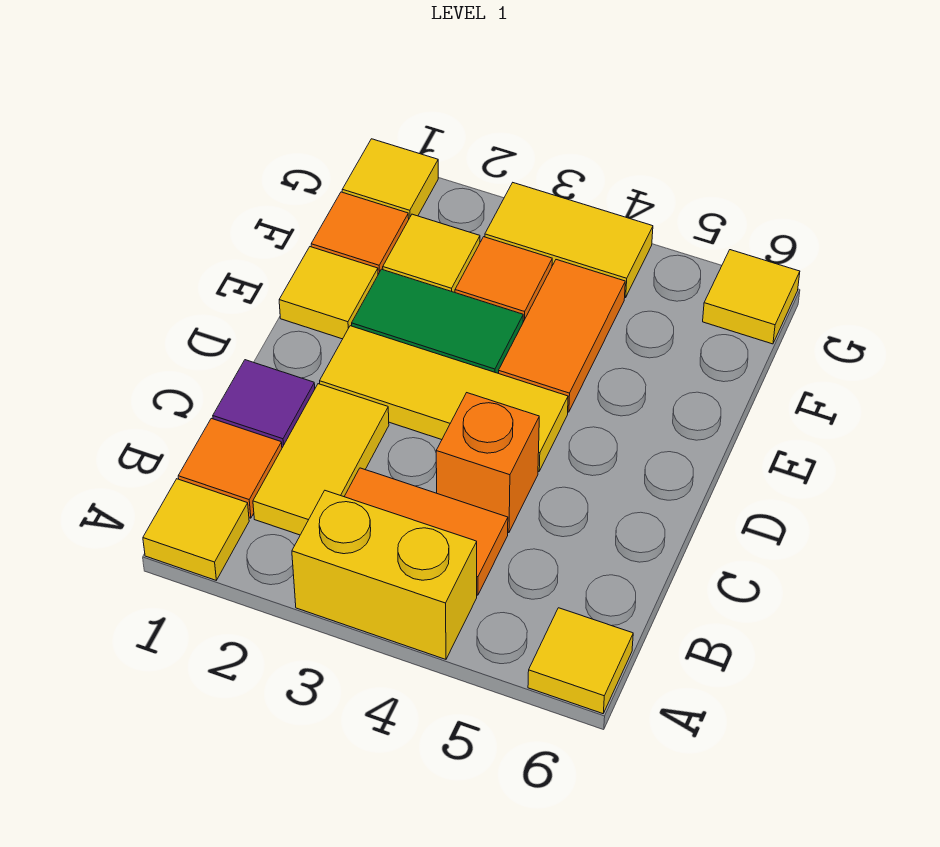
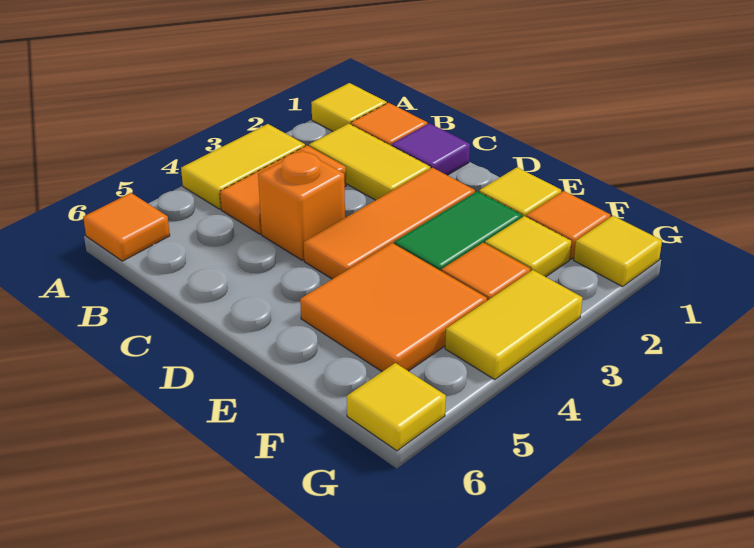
yellow brick A3:A4 level 1 -> yellow tile A3:A4 level 1
yellow tile A6 level 1 -> orange tile A6 level 1
yellow tile D2:D4 level 1 -> orange tile D2:D4 level 1
orange tile E4:F4 level 1 -> orange tile E4:F5 level 1

